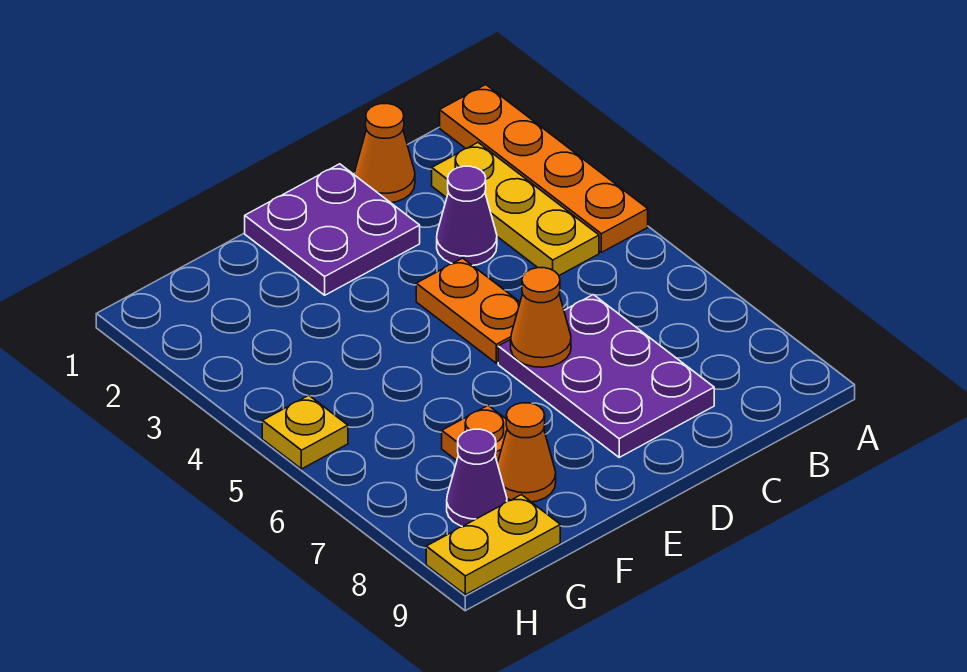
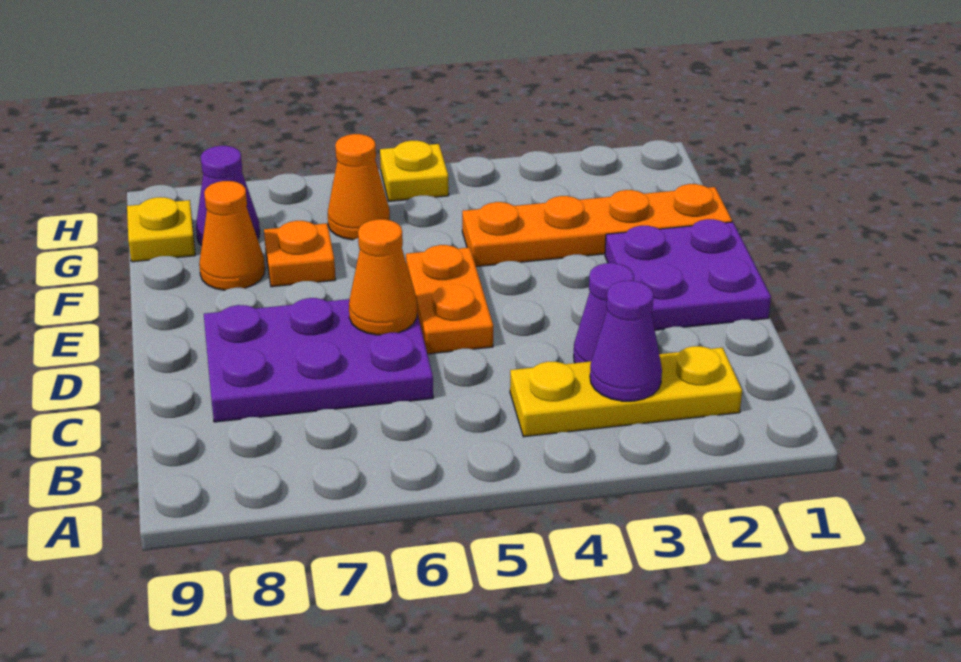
orange plate A1:A4 level 1 -> orange plate F1:F4 level 1
none -> purple cone B3 level 2
orange cone C1 level 1 -> orange cone G6 level 1
orange plate D4:D5 level 1 -> orange plate D5:E5 level 1
yellow plate G9:H9 level 1 -> yellow plate G9 level 1

